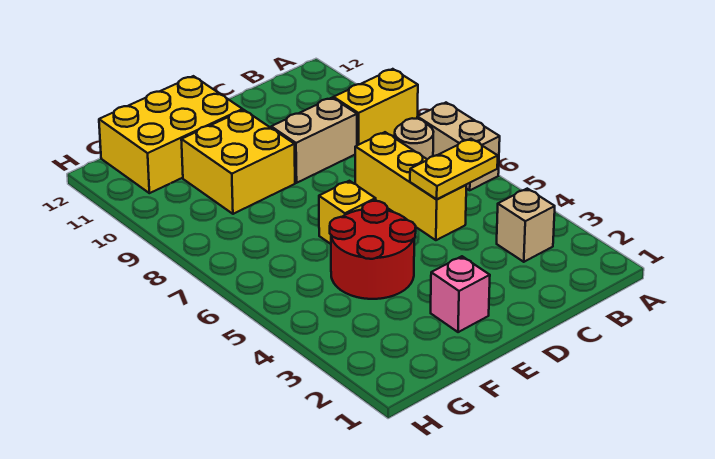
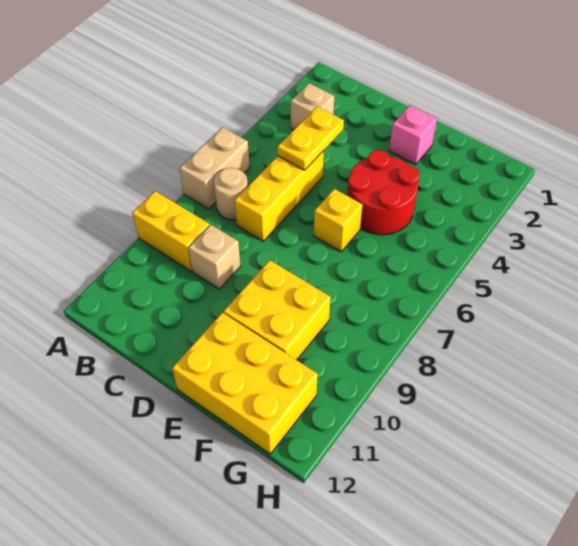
yellow plate B5:C5 level 2 -> yellow plate C4:C5 level 2
tan brick C9:D9 level 1 -> tan brick C9 level 1

